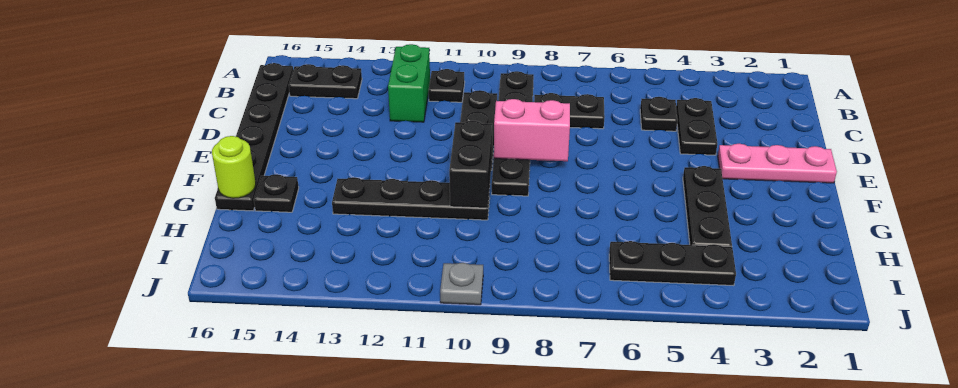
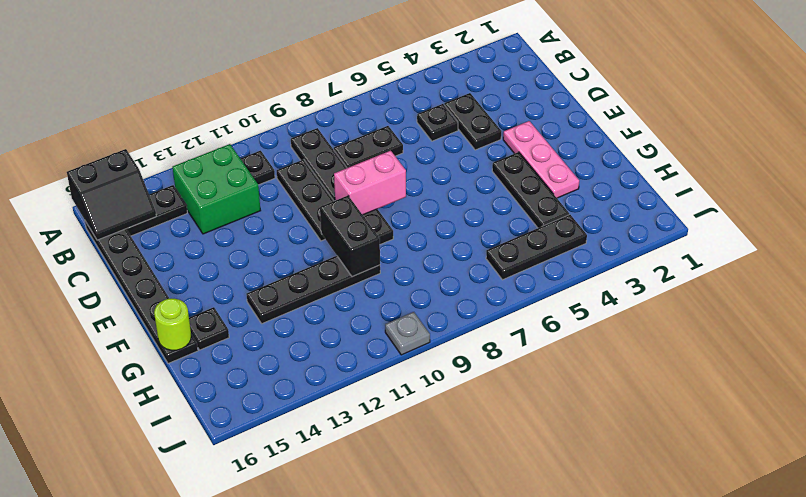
none -> black slope A15:B16 level 2 top A
green brick B12:C12 level 1 -> green brick B12:C13 level 1
pink plate E1:E3 level 1 -> pink plate E3:G3 level 1

